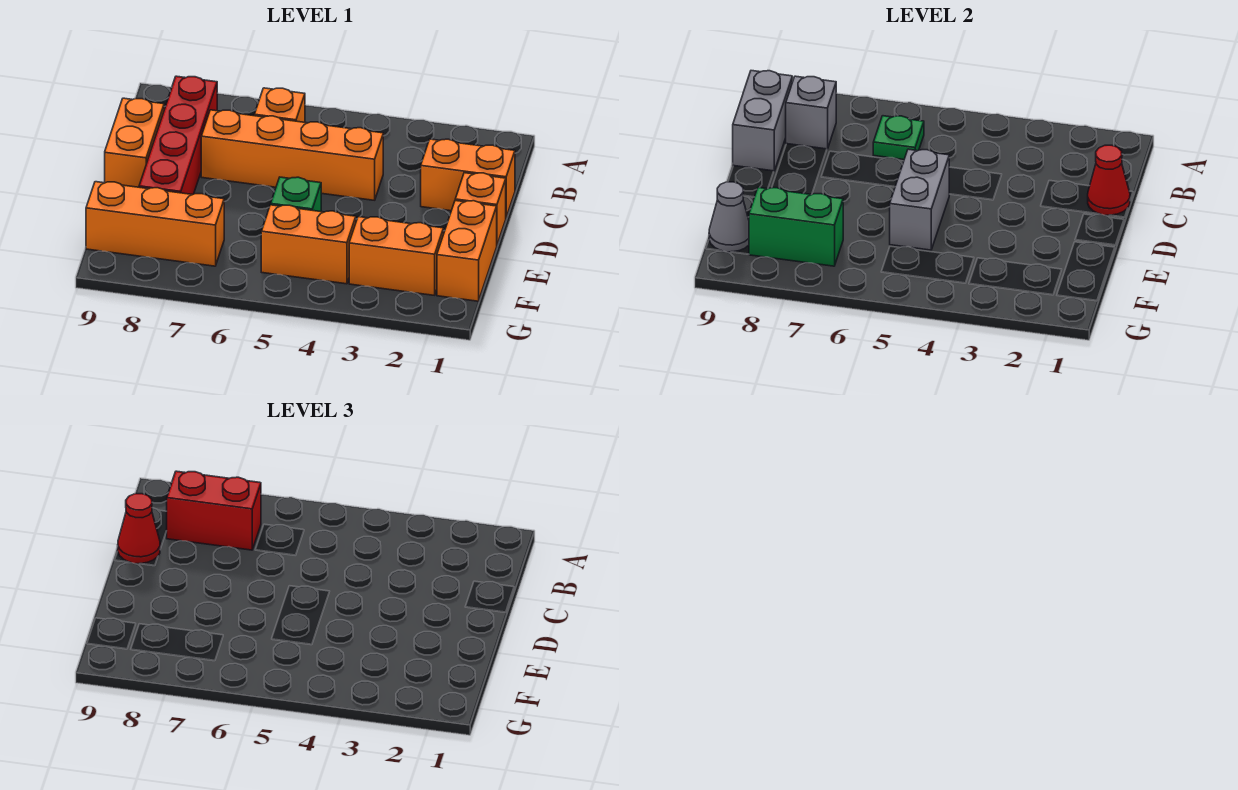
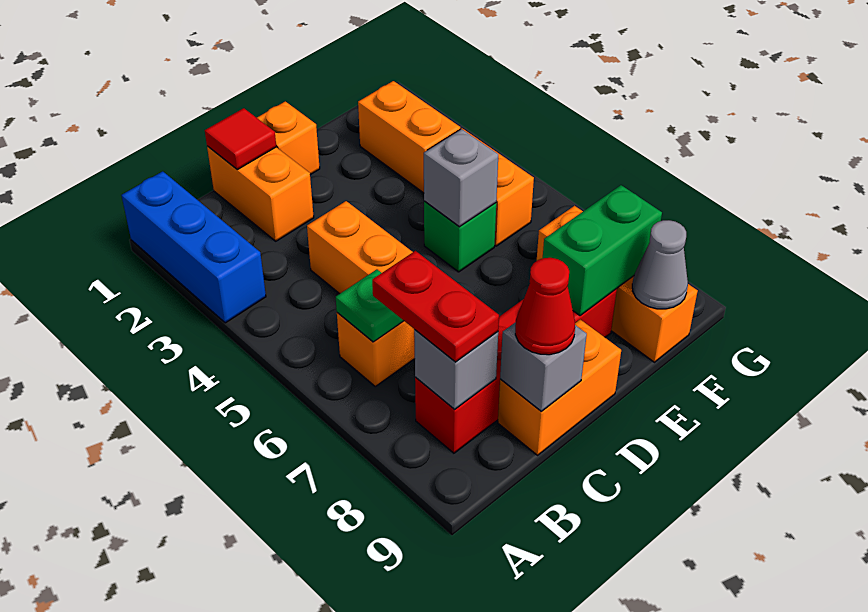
none -> blue brick A1:A3 level 1
red brick B7:B8 level 3 -> red plate B7:B8 level 3
grey brick B9:C9 level 2 -> grey brick C9 level 2
red cone C1 level 2 -> red tile C1 level 2
grey brick D5:E5 level 2 -> grey brick E5 level 2
orange brick E1:F1 level 1 -> none
green brick F7:F8 level 2 -> green brick E8:F8 level 2

